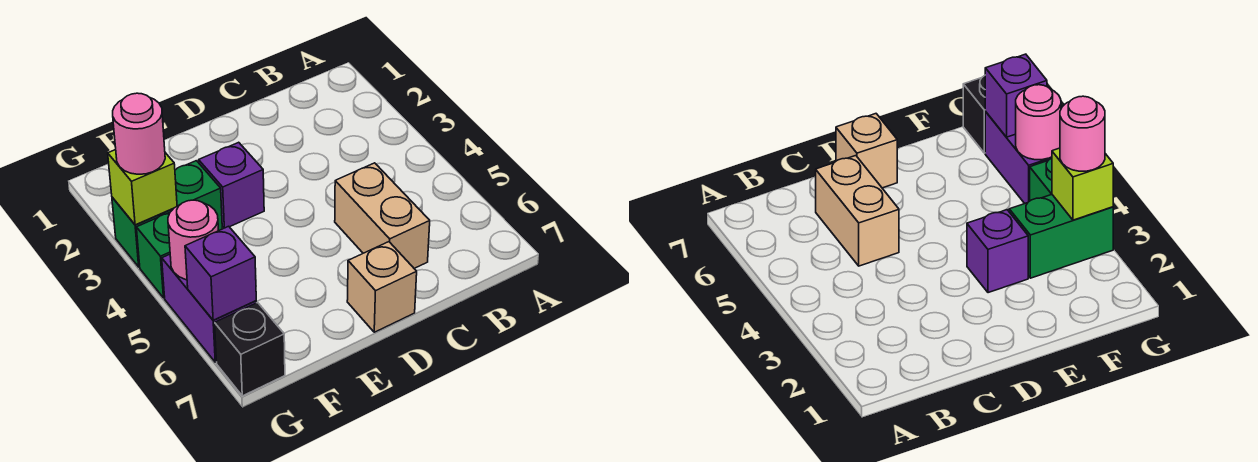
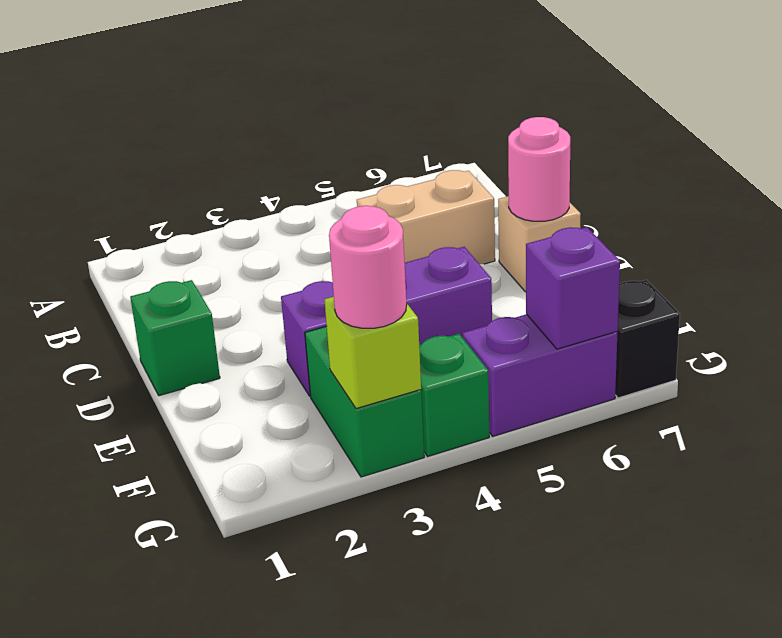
none -> green brick D1 level 1
purple brick E3 level 1 -> purple brick E3:E5 level 1
pink round brick G5 level 2 -> pink round brick D7 level 2

